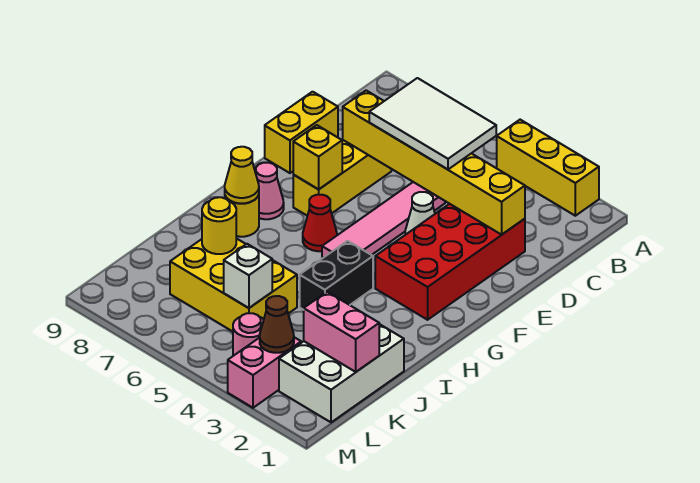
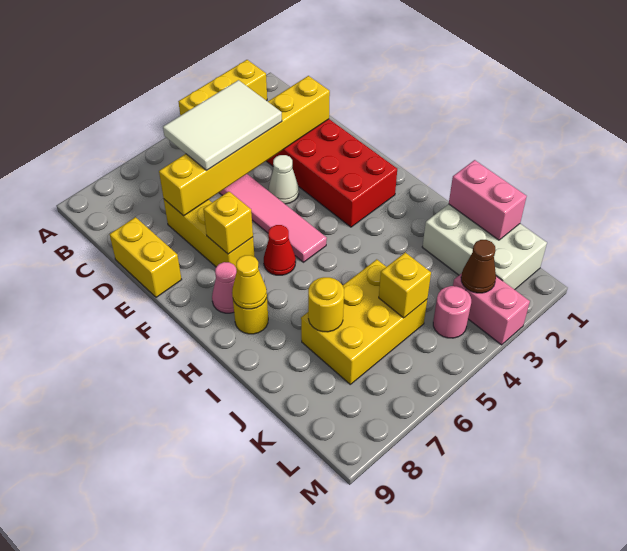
black brick H4:I4 level 1 -> none
pink brick K1:K2 level 2 -> pink brick J1:K1 level 2
white brick K5 level 2 -> yellow brick K5 level 2

